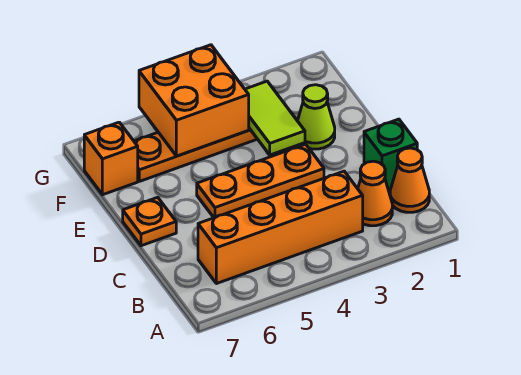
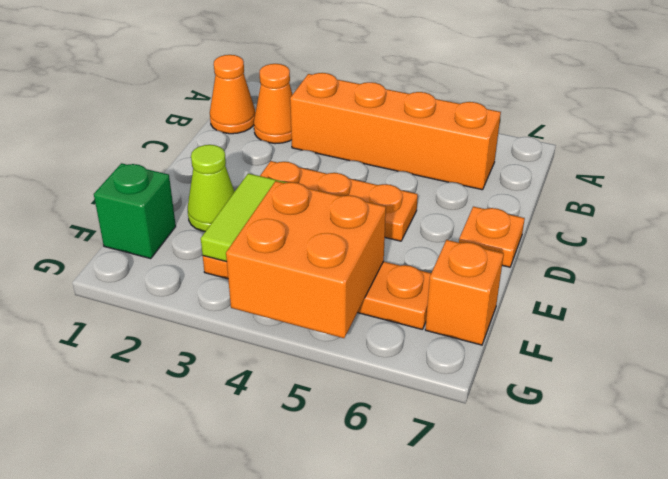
green brick C1 level 1 -> green brick F1 level 1

